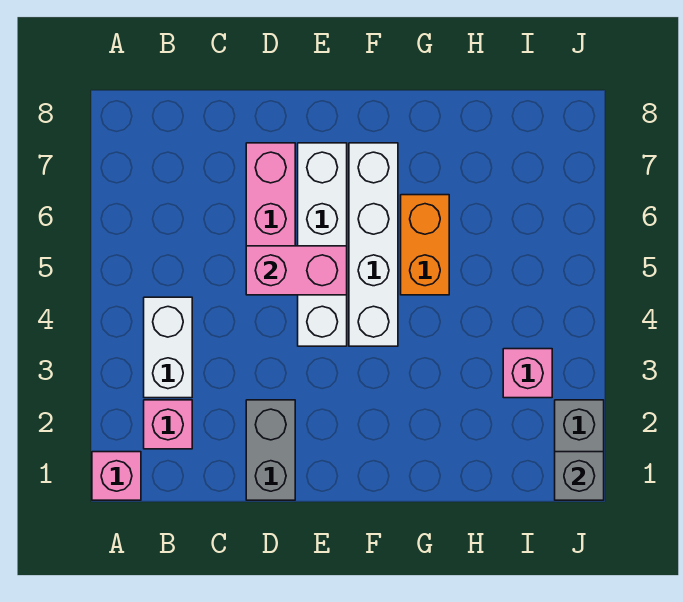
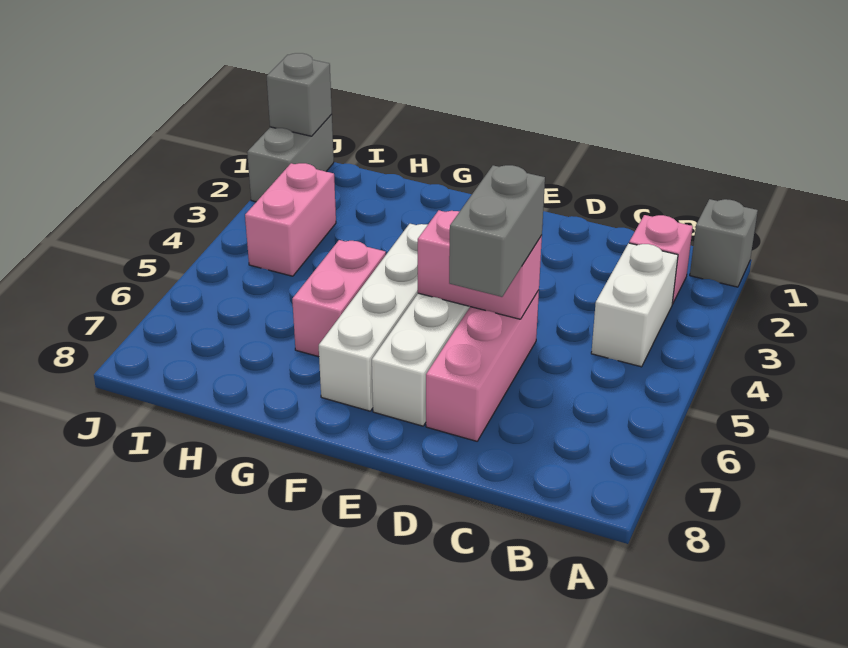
pink brick A1 level 1 -> grey brick A1 level 1
grey brick D1:D2 level 1 -> grey brick D5:D6 level 3
orange brick G5:G6 level 1 -> pink brick G5:G6 level 1
pink brick I3 level 1 -> pink brick I3:I4 level 1

